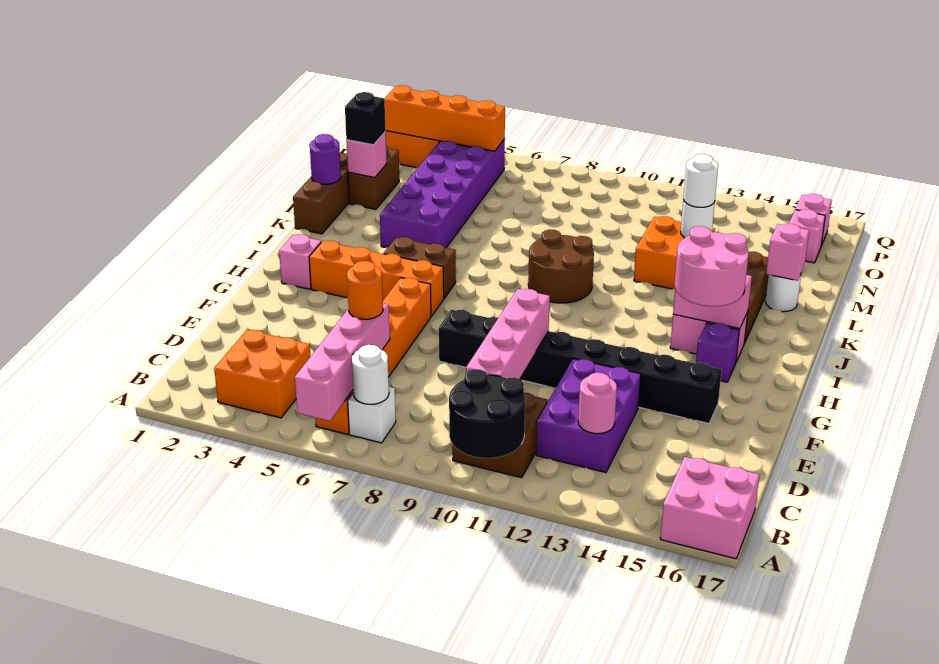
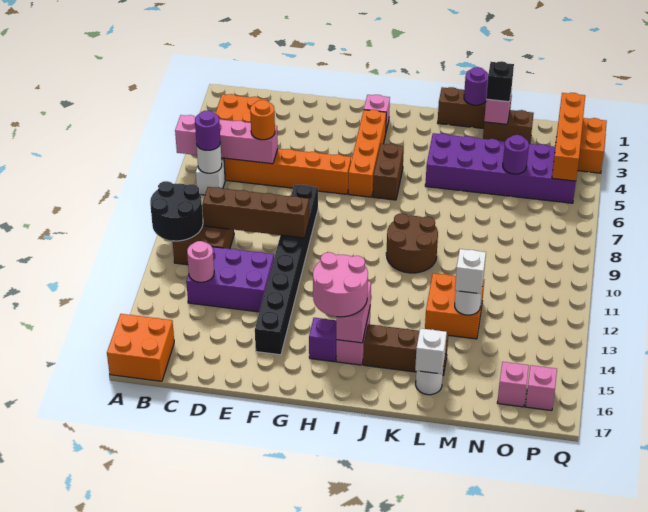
pink brick A16:B17 level 1 -> orange brick A16:B17 level 1
none -> purple round brick B7 level 3
pink brick C10:F10 level 2 -> brown brick C10:F10 level 2
pink brick L16 level 2 -> white brick L16 level 2
white round brick M13 level 3 -> white brick M13 level 3
none -> purple round brick N5 level 2

